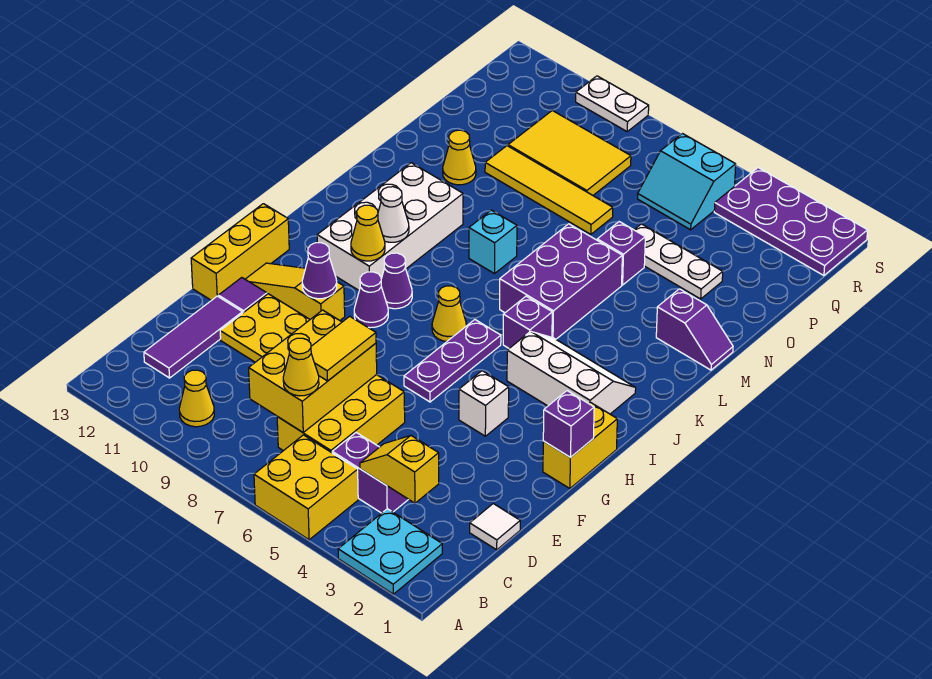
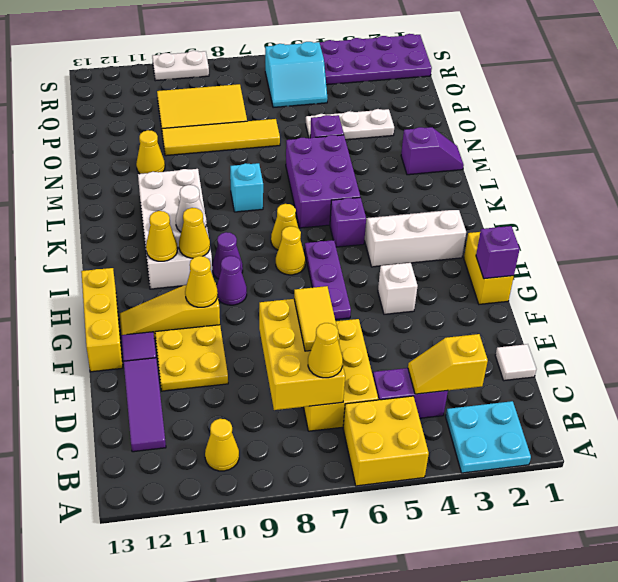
purple cone G10 level 2 -> yellow cone G10 level 2
none -> yellow cone I11 level 2
none -> yellow cone J7 level 1

